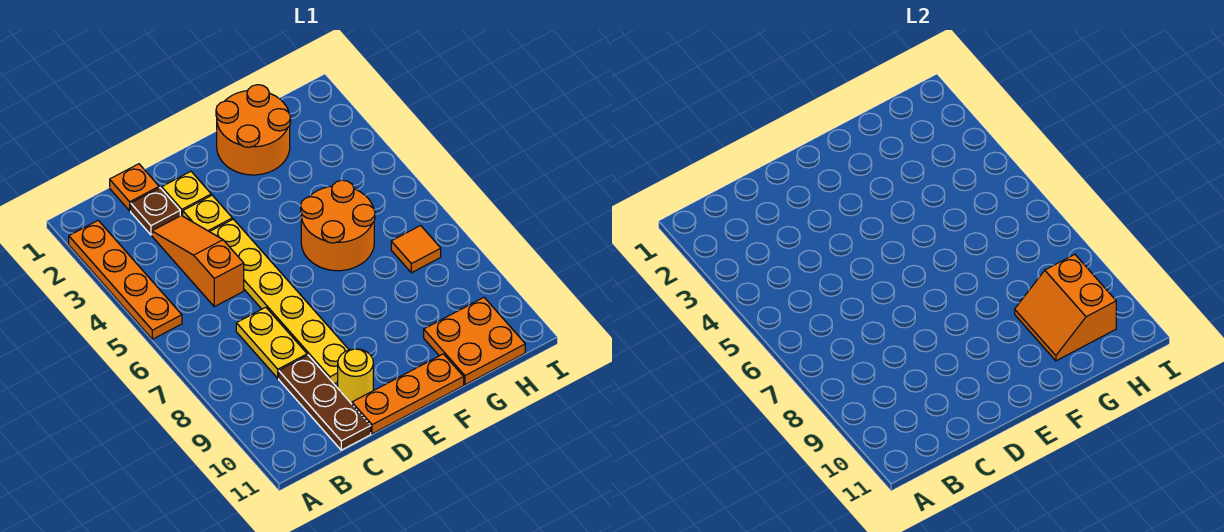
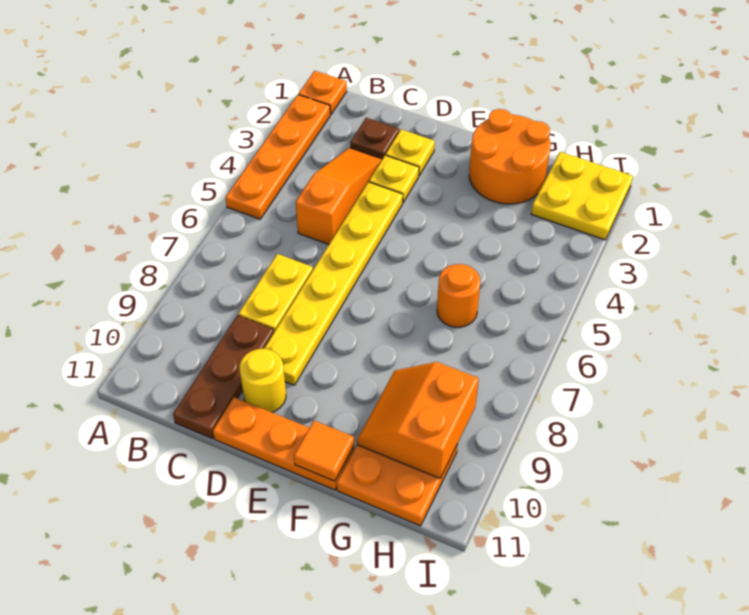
orange plate C1 level 1 -> orange plate A1 level 1
orange round brick F5:G6 level 1 -> orange round brick G6 level 1
none -> yellow plate H1:I2 level 1
orange tile H7 level 1 -> orange tile F11 level 2

